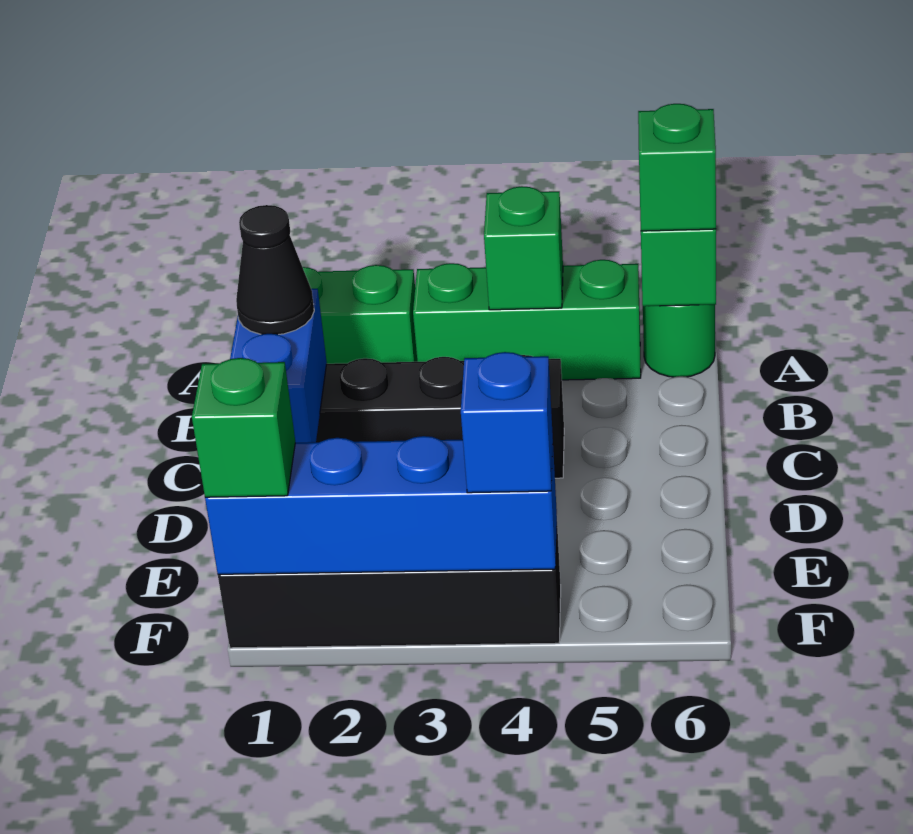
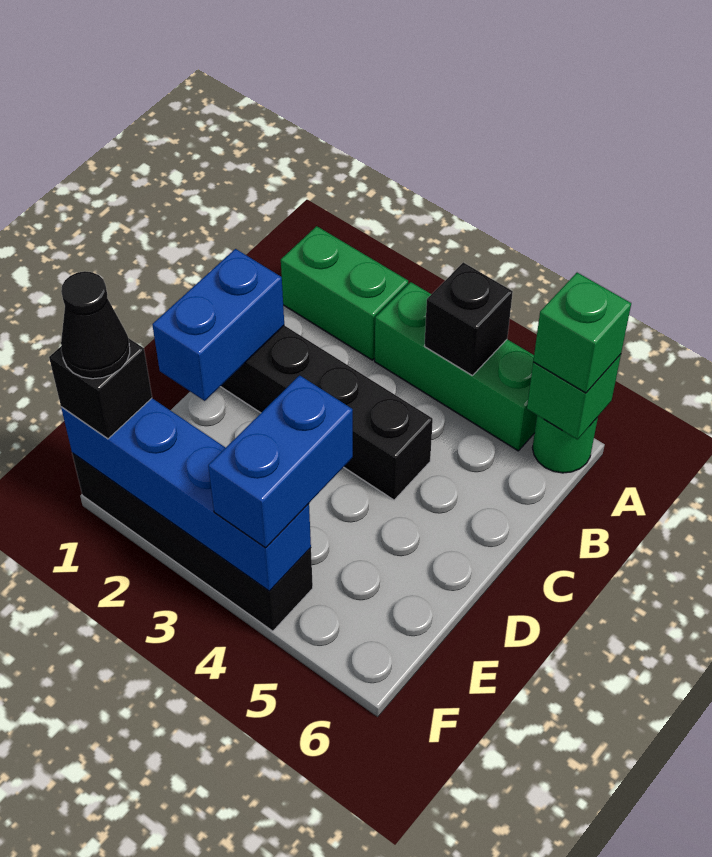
green brick A4 level 2 -> black brick A4 level 2
black cone C1 level 3 -> black cone F1 level 4
green brick F1 level 3 -> black brick F1 level 3
blue brick F4 level 3 -> blue brick E4:F4 level 3

